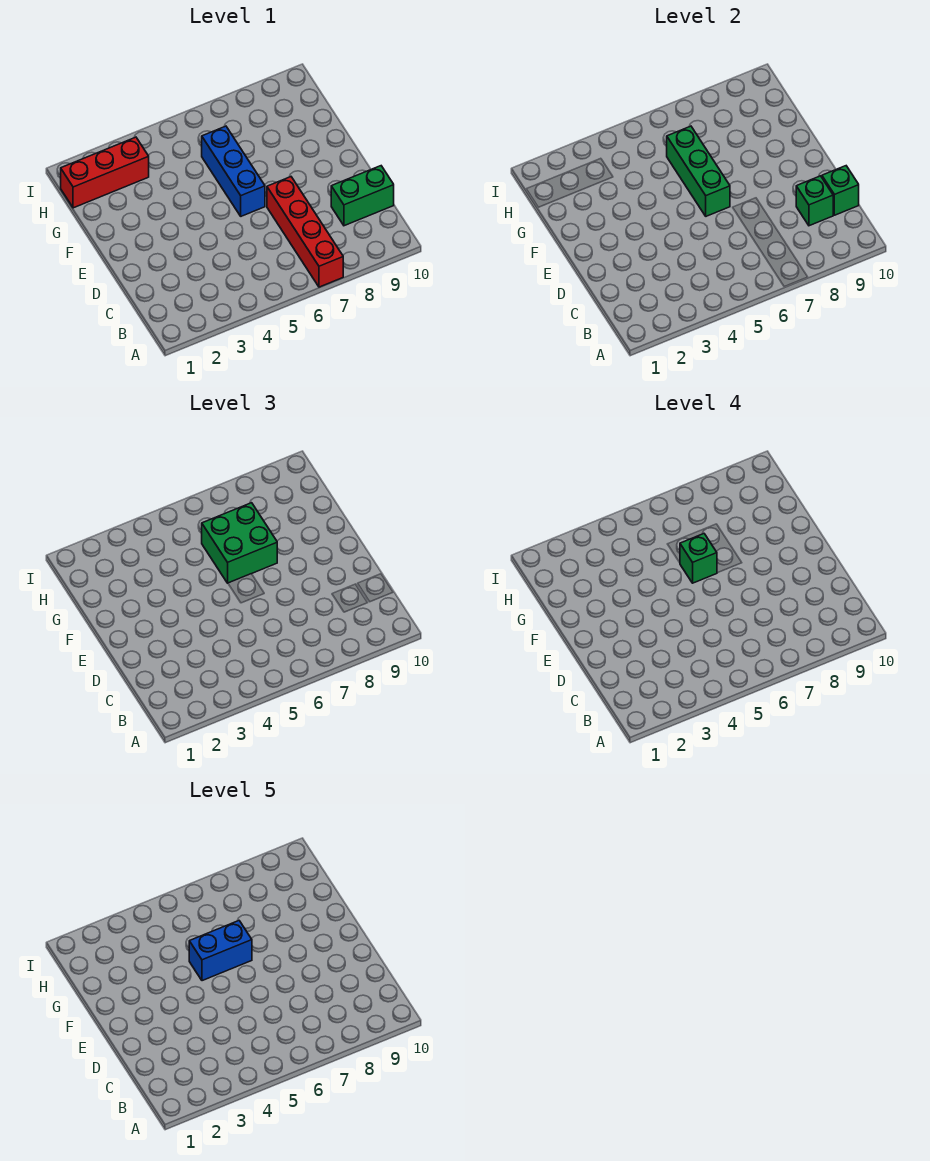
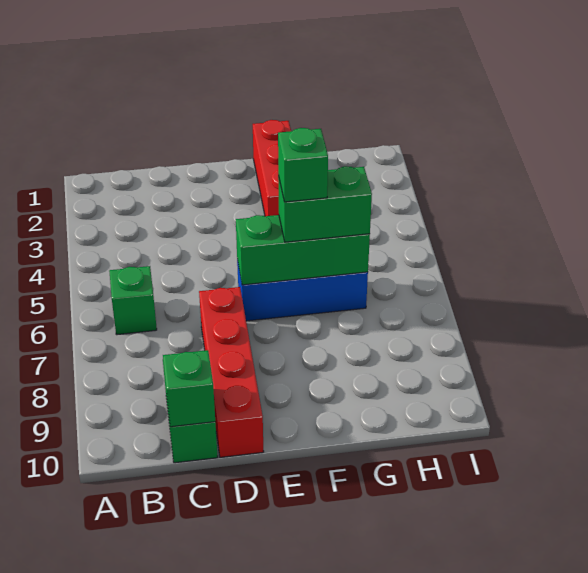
red brick A7:D7 level 1 -> red brick D7:D10 level 1
green brick C9 level 2 -> green brick B6 level 1
blue brick F5:F6 level 5 -> none
green brick F6:G7 level 3 -> green brick F6:G6 level 3
red brick H1:H3 level 1 -> red brick F1:F3 level 1

